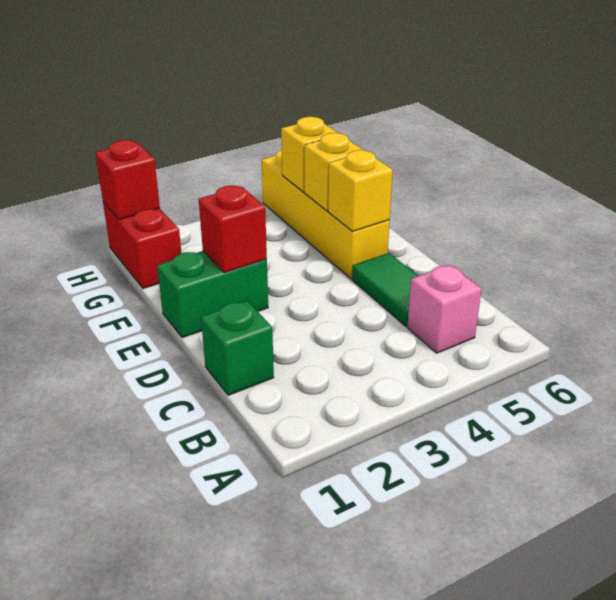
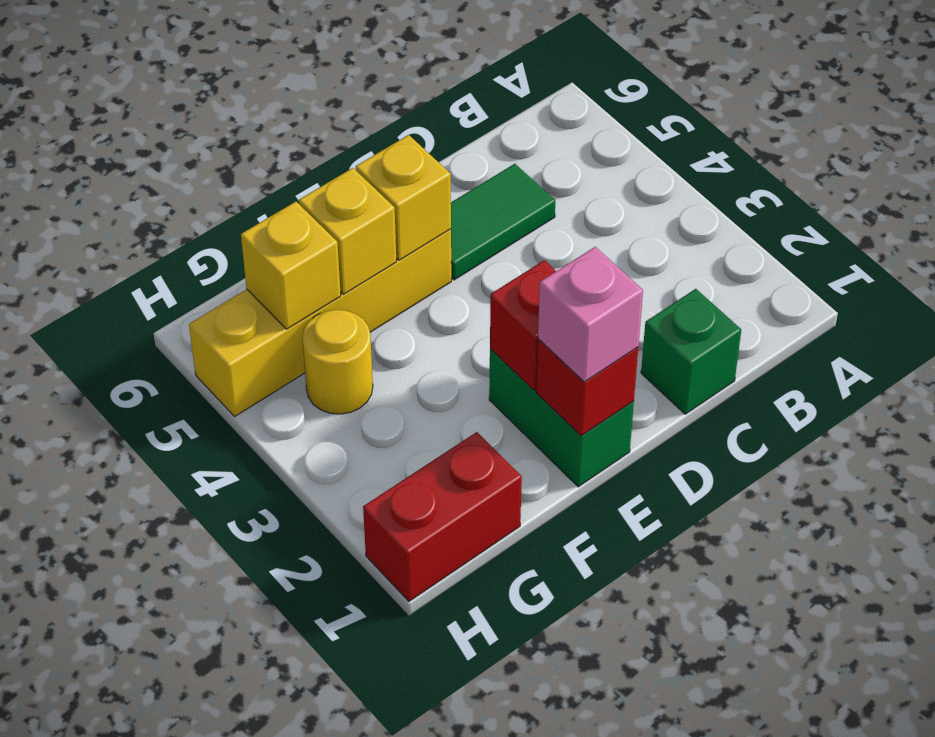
pink brick B5 level 1 -> pink brick E1 level 3
none -> yellow round brick G4 level 1
red brick H1 level 2 -> red brick E1 level 2

